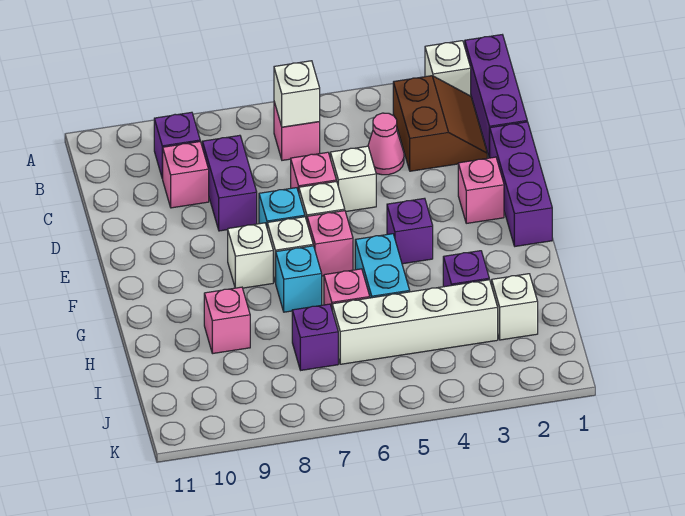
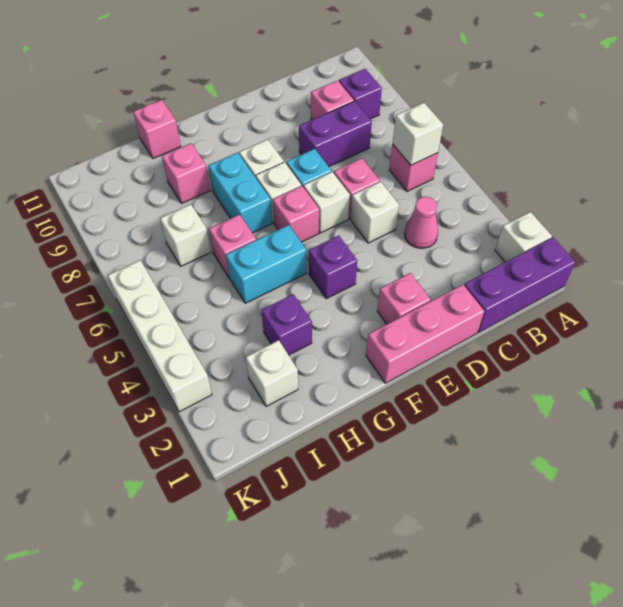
brown slope B2:C3 level 1 top 3 -> none
purple brick D1:F1 level 1 -> pink brick D1:F1 level 1
cyan brick G7 level 1 -> cyan brick G7:G8 level 1
none -> pink brick H11 level 1
white brick I3:I6 level 1 -> white brick K3:K6 level 1
purple brick I7 level 1 -> white brick I7 level 1

